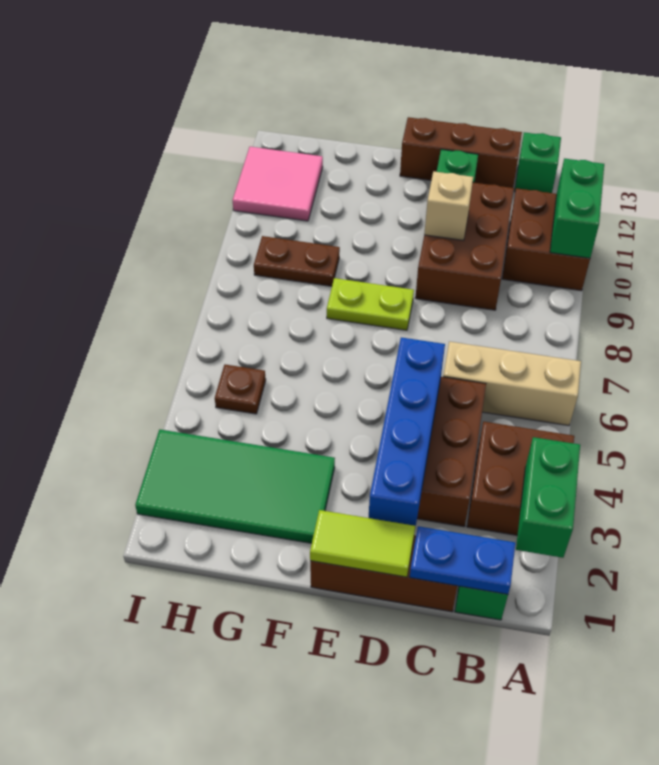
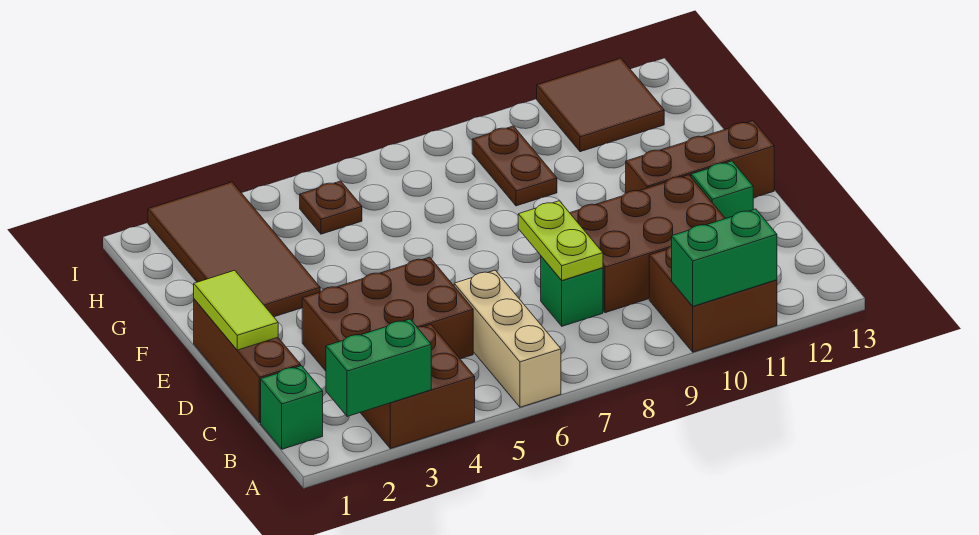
blue plate B1:C1 level 2 -> none
green brick B13 level 1 -> green brick C8 level 1
brown brick C13:E13 level 1 -> brown brick E11:E13 level 1
blue brick D2:D5 level 2 -> none
tan brick D10 level 2 -> none
lime plate E8:F8 level 1 -> lime plate C8:D8 level 2
green tile F2:I3 level 1 -> brown tile F2:I3 level 1
pink tile H11:I12 level 1 -> brown tile H11:I12 level 1

